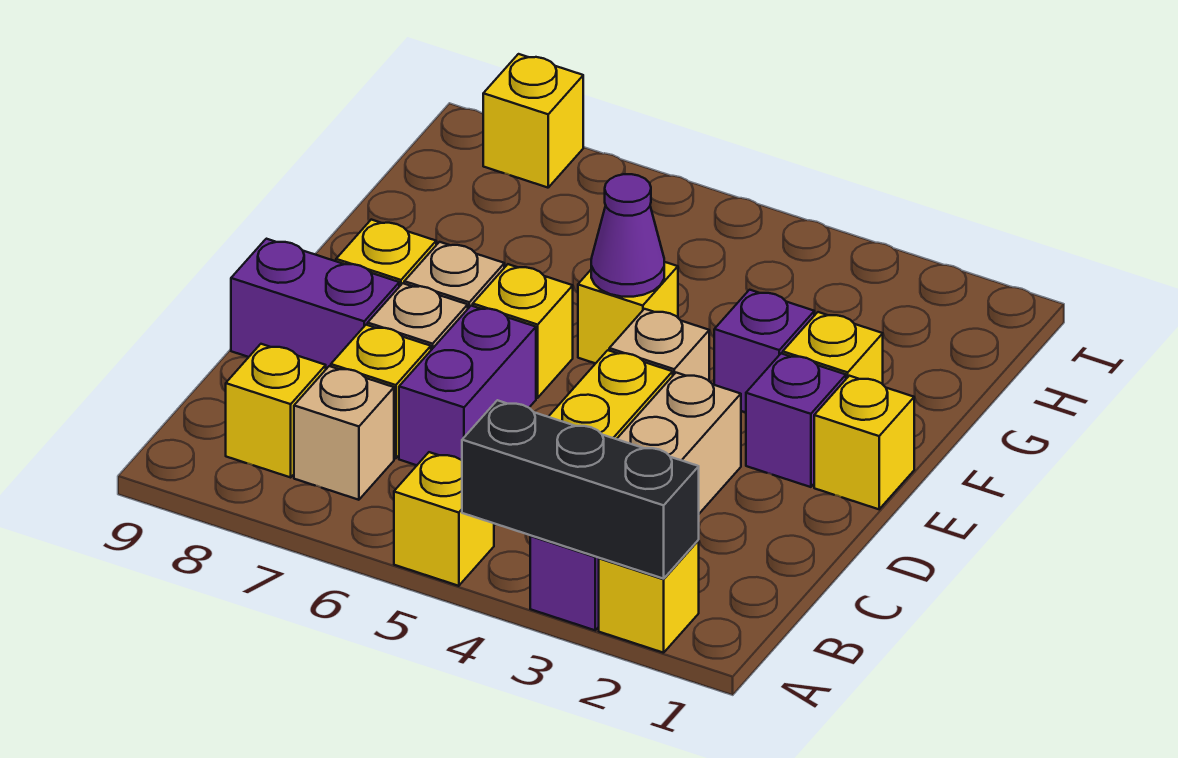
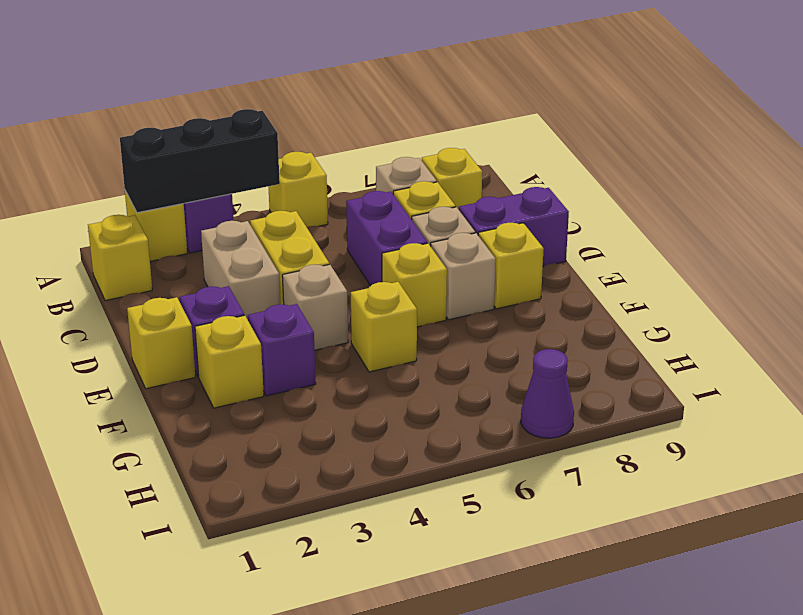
purple cone F5 level 2 -> purple cone I7 level 1
yellow brick I8 level 1 -> yellow brick B1 level 1

